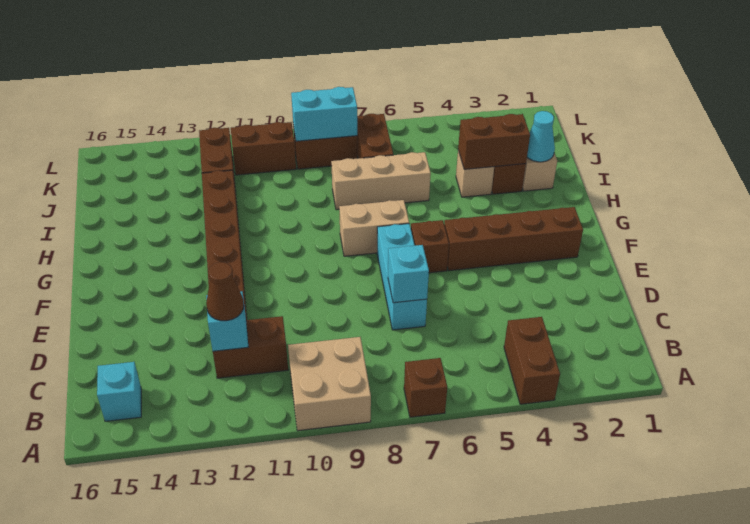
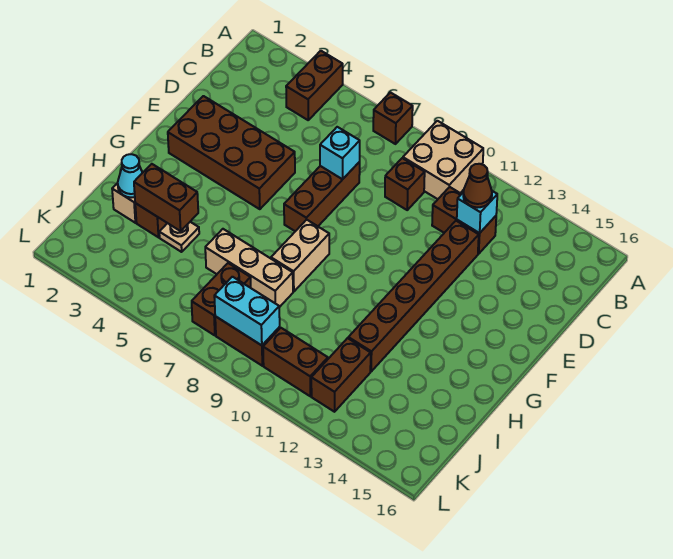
cyan brick B15 level 1 -> none
cyan brick D7:F7 level 1 -> brown brick D7:F7 level 1
brown brick F2:F5 level 1 -> brown brick E2:F5 level 1
brown brick F6 level 1 -> brown brick C9 level 1
tan brick G7:G8 level 1 -> tan brick G8:H8 level 1
tan brick I4 level 1 -> tan plate I4 level 1

